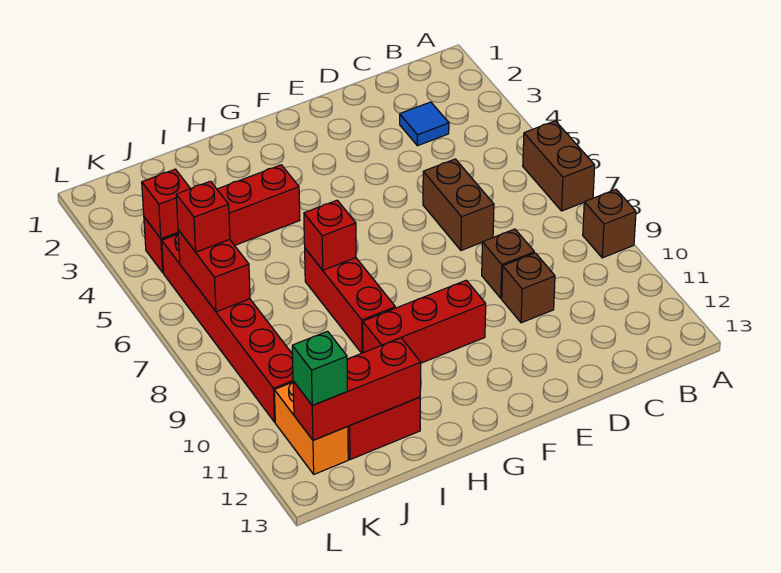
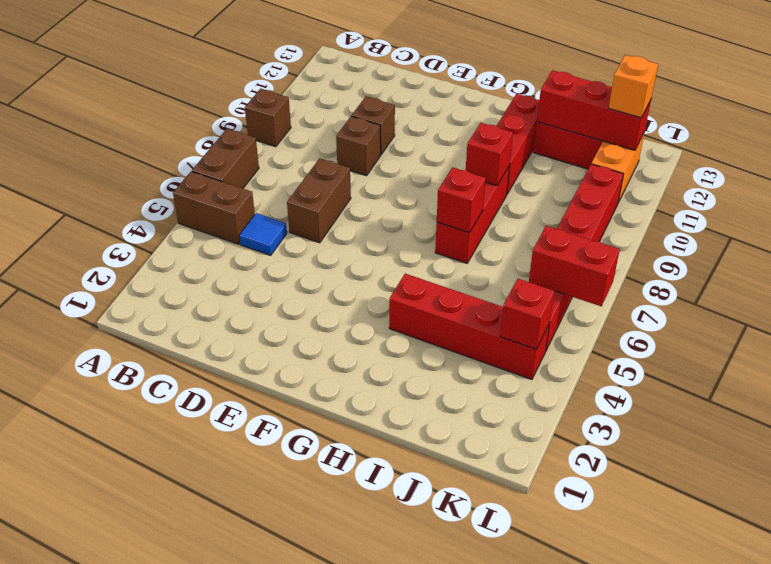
none -> brown brick A5:B5 level 1
blue tile C3 level 1 -> blue tile C5 level 1
red brick F10:H10 level 1 -> red brick H10:H12 level 1
red brick K6:K7 level 2 -> red brick K6:L6 level 2
red brick K6 level 3 -> red brick H9 level 2
green brick K12 level 3 -> orange brick K12 level 3

